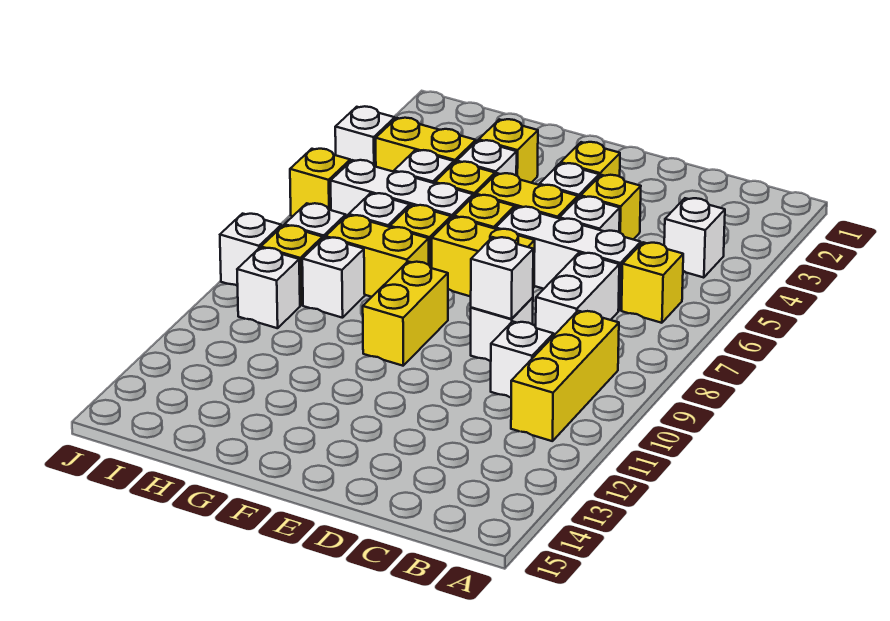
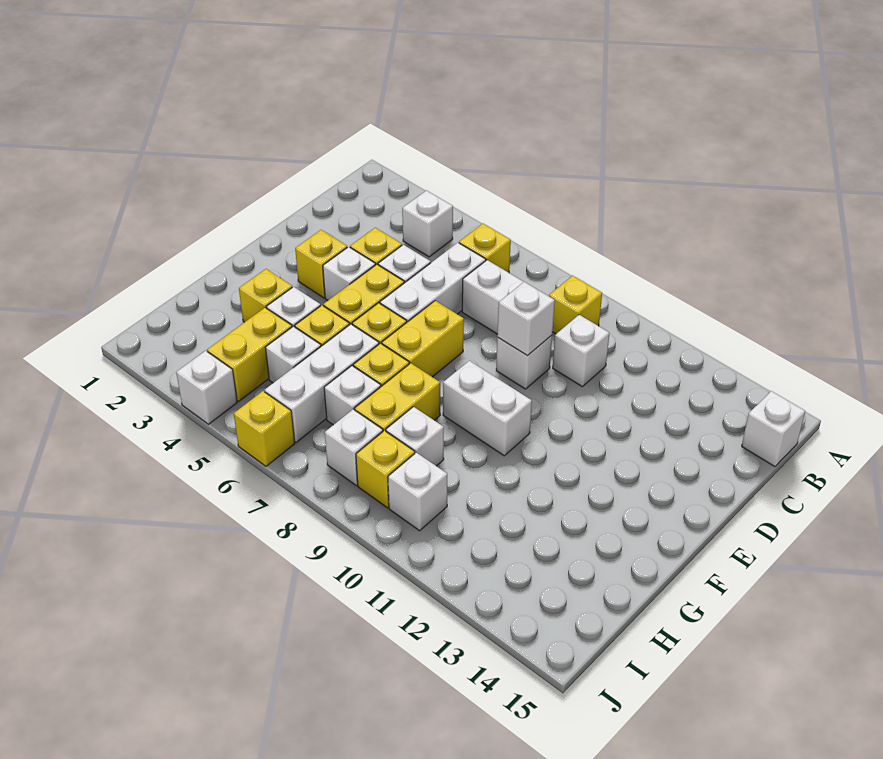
yellow brick B9:B11 level 1 -> yellow brick B9 level 1
yellow brick F9:F10 level 1 -> white brick F9:F10 level 1
white brick J9 level 1 -> white brick B15 level 1

